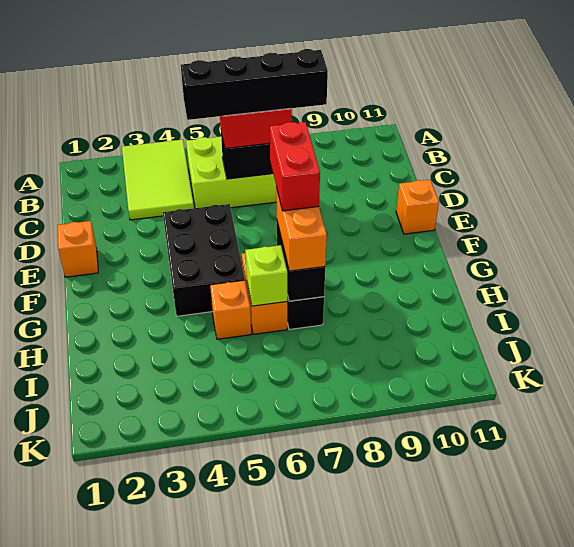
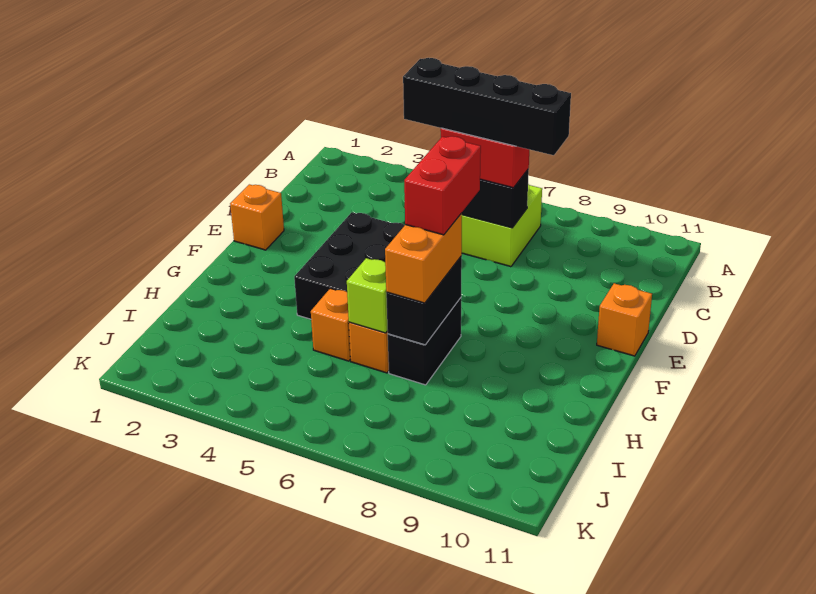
lime tile A3:C4 level 1 -> none

